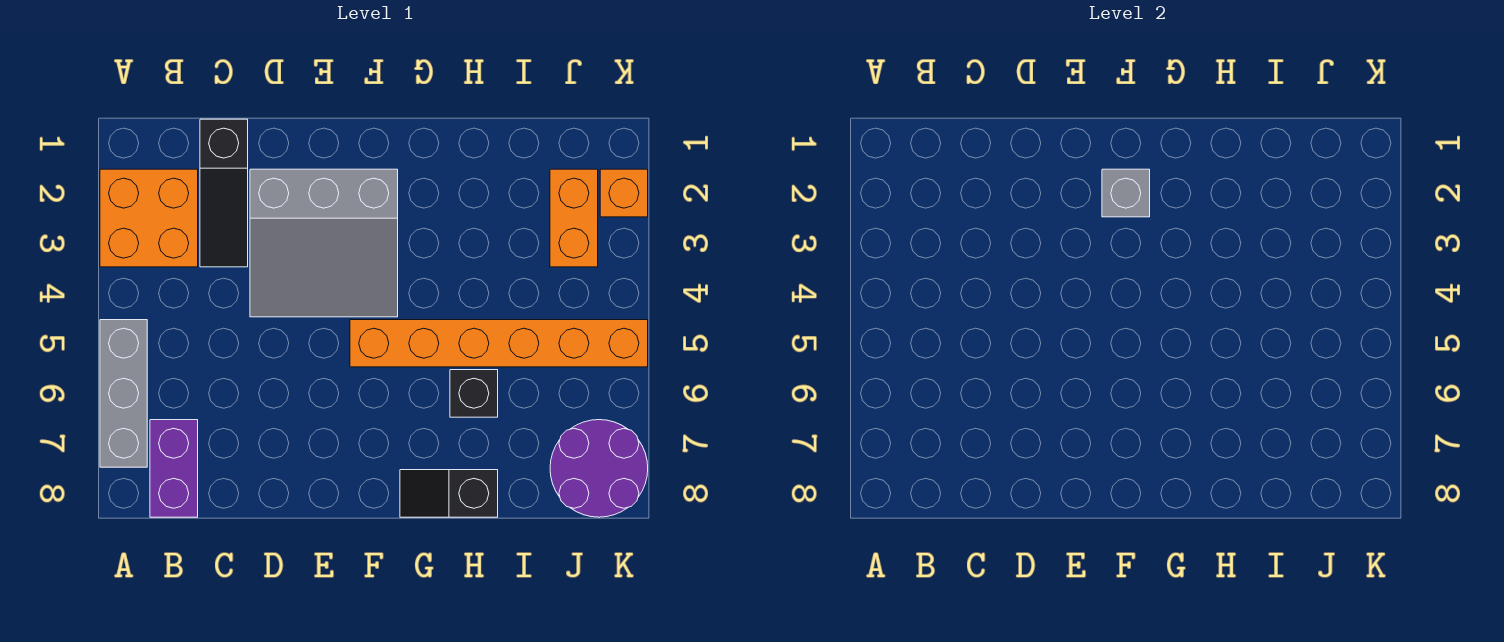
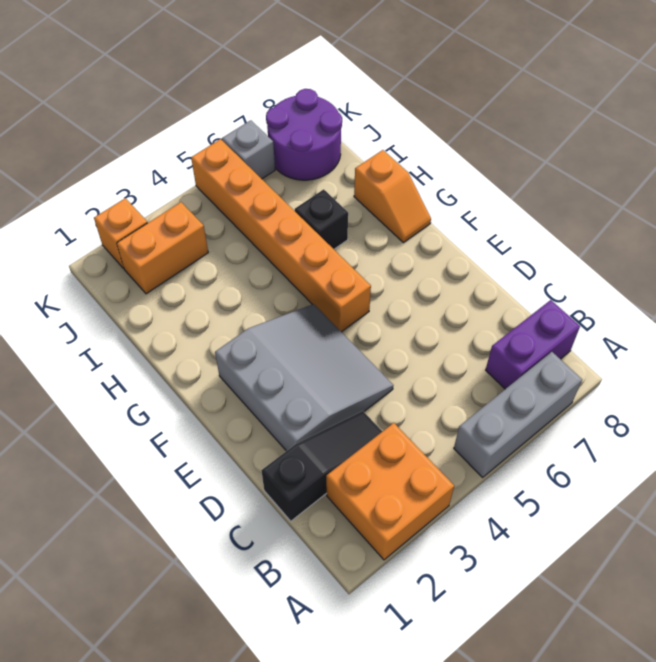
grey brick F2 level 2 -> grey brick K6 level 1
black slope G8:H8 level 1 top H -> orange slope G8:H8 level 1 top H

